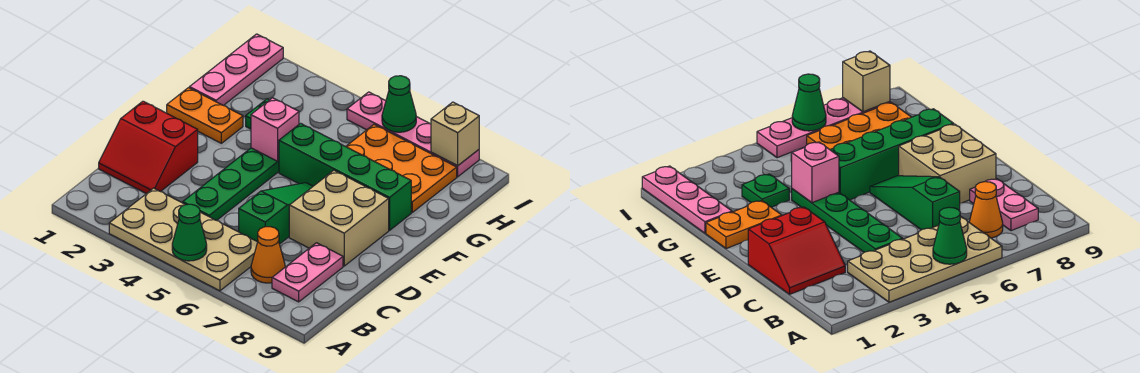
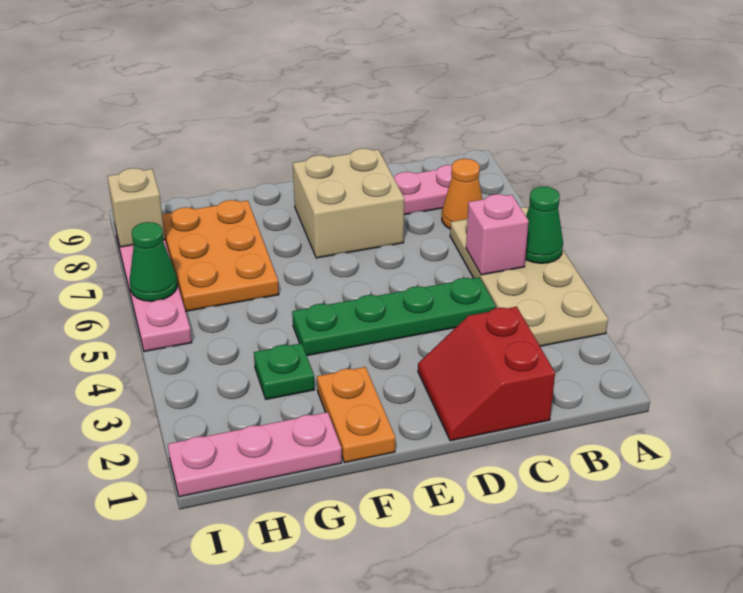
red slope C1:D2 level 1 top D -> red slope C1:D2 level 1 top C
green slope C6:E6 level 1 top C -> none
pink brick F4 level 2 -> pink brick B5 level 2
green brick F5:F8 level 1 -> none

